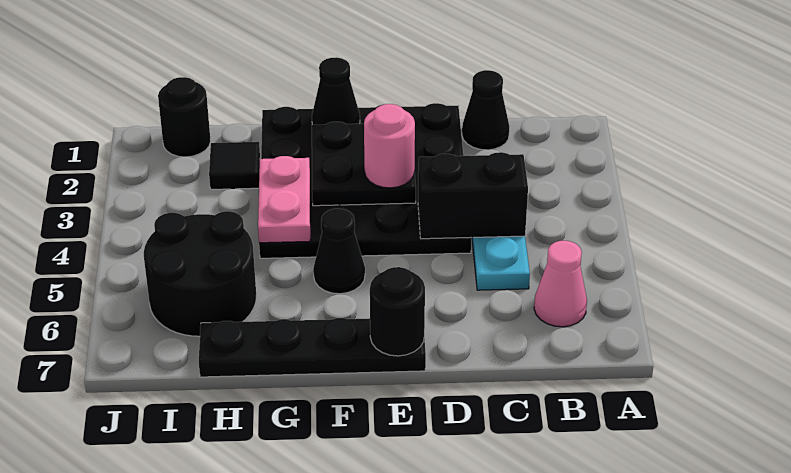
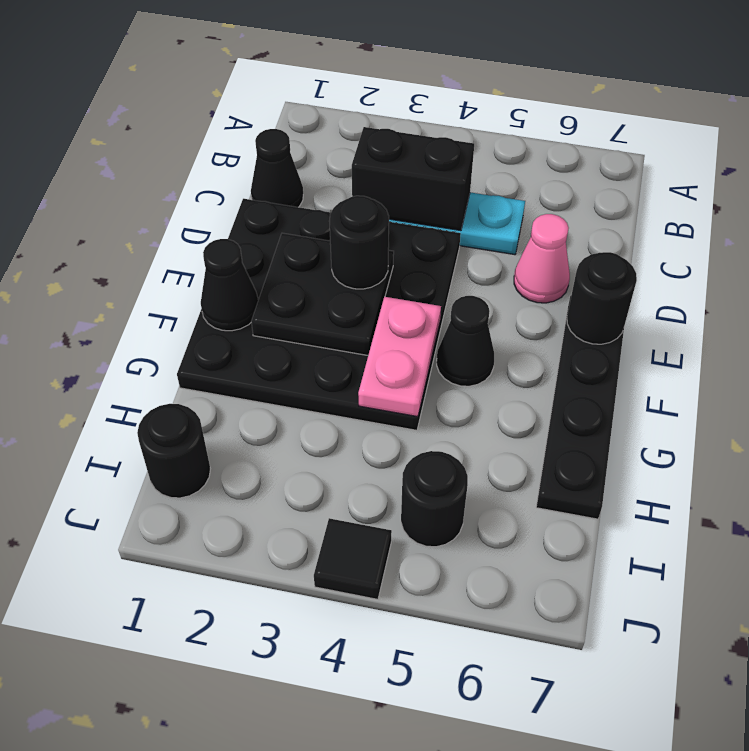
pink cone B6 level 1 -> pink cone D6 level 1
black brick C4:D4 level 2 -> black brick C3:C4 level 2
pink round brick E3 level 3 -> black round brick E3 level 3
pink plate G3:G4 level 2 -> pink plate F4:G4 level 2
black tile H2 level 1 -> black tile J4 level 1
black round brick H5:I6 level 1 -> black round brick I5 level 1

